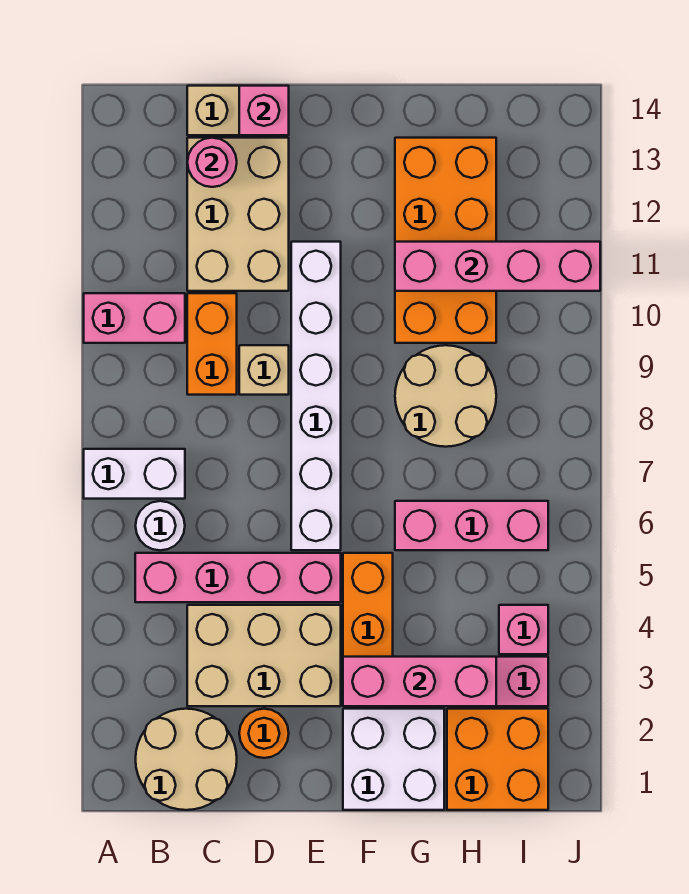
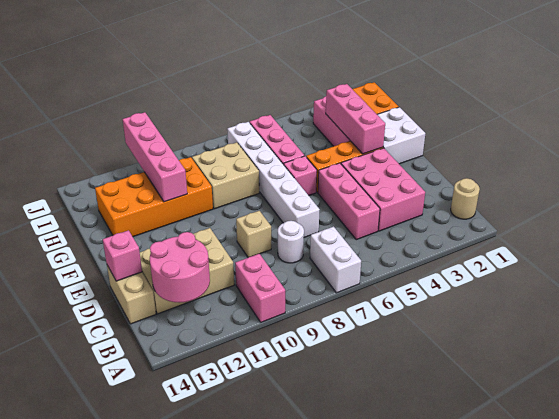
tan round brick B1:C2 level 1 -> tan round brick B1 level 1
pink brick B5:E5 level 1 -> pink brick C5:E5 level 1
white round brick B6 level 1 -> white round brick C8 level 1
tan brick C3:E4 level 1 -> pink brick C3:E4 level 1
orange brick C9:C10 level 1 -> none
pink round brick C13 level 2 -> pink round brick B12:C13 level 2
orange round brick D2 level 1 -> none
white brick E6:E11 level 1 -> white brick D7:I7 level 1
tan round brick G8:H9 level 1 -> tan brick G8:H9 level 1
pink brick I4 level 1 -> pink brick F6 level 1

